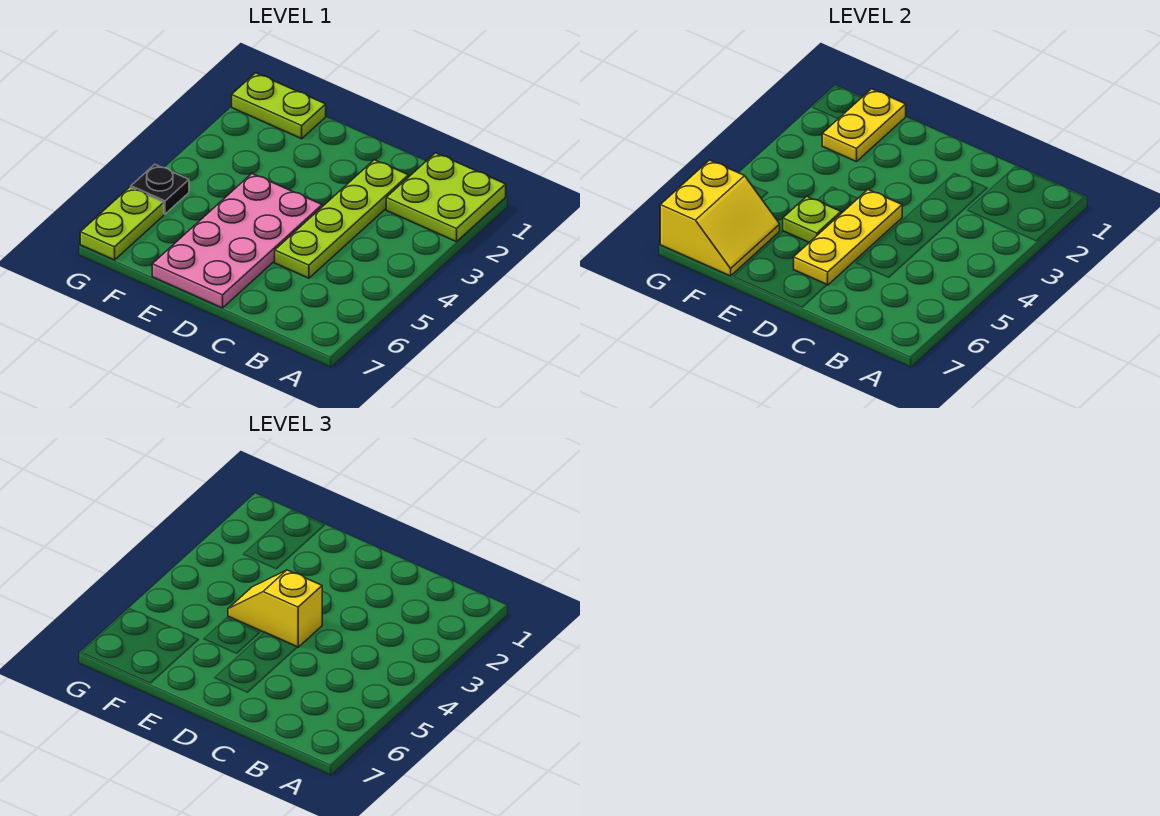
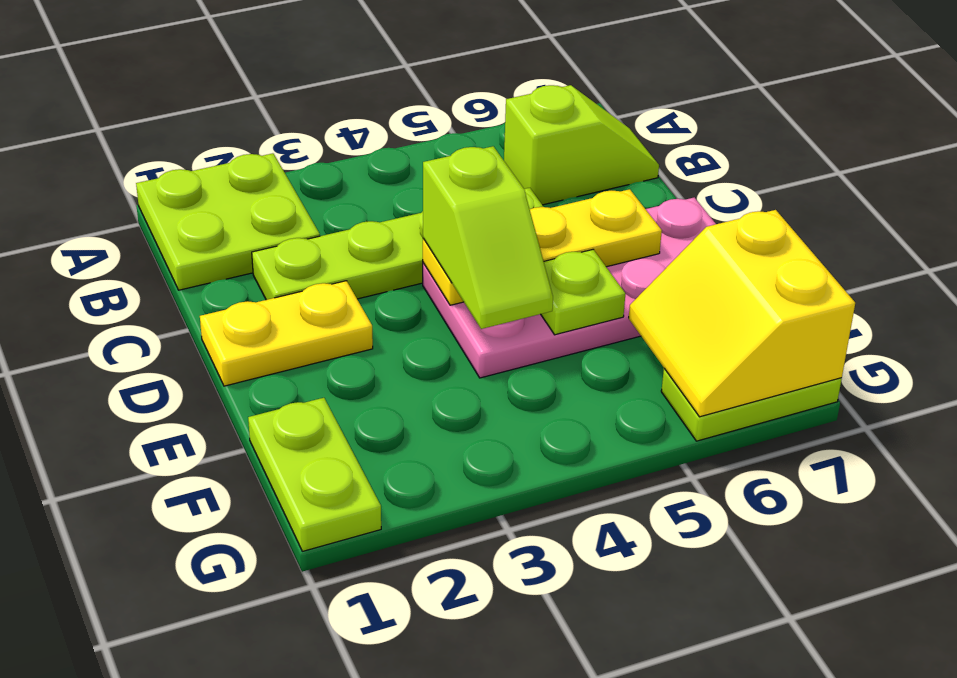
none -> lime slope B6:B7 level 1 top 6
yellow slope D4:E4 level 3 top D -> lime slope D4:E4 level 3 top D
yellow plate F1:F2 level 2 -> yellow plate D1:D2 level 1
yellow slope F6:G7 level 2 top G -> yellow slope F6:G7 level 2 top 7
black plate G5 level 1 -> none

